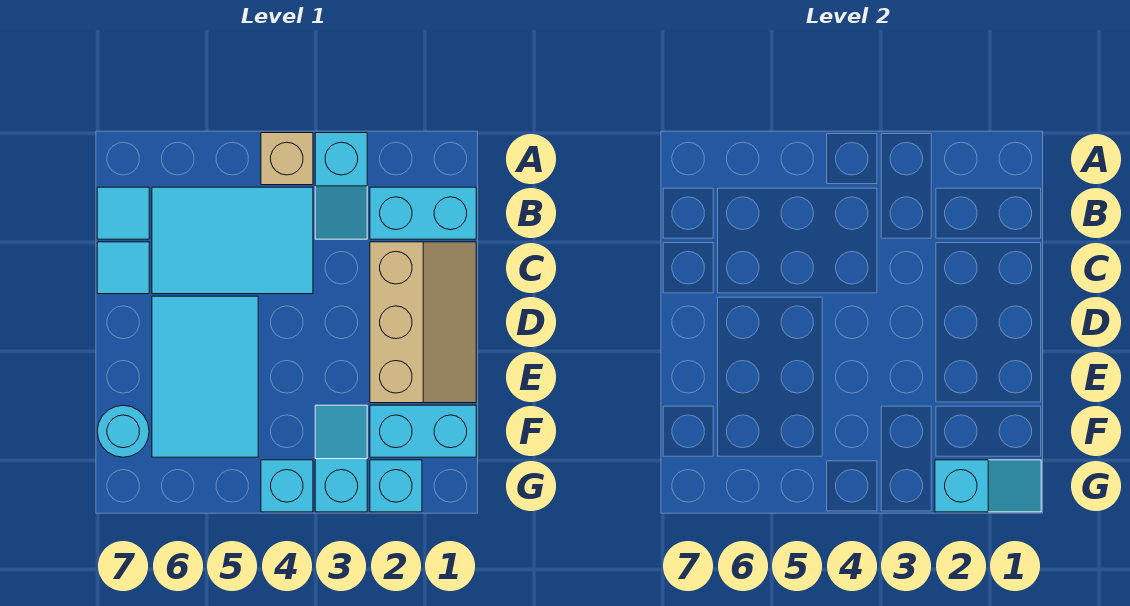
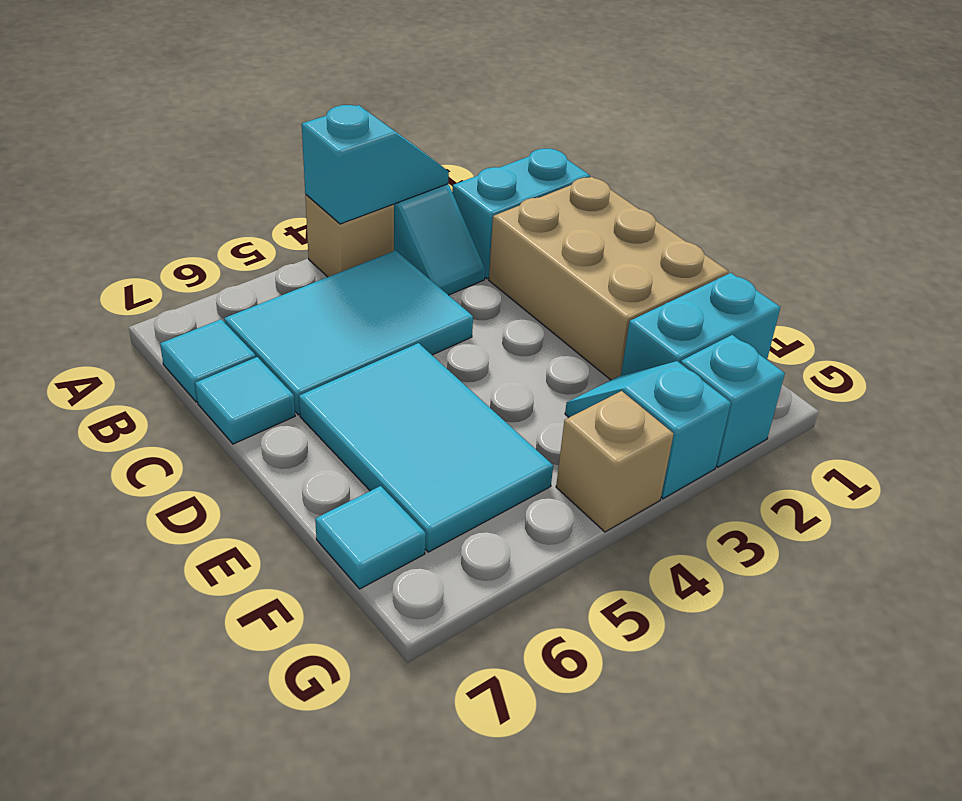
tan slope C1:E2 level 1 top 2 -> tan brick C1:E2 level 1
cyan round brick F7 level 1 -> cyan tile F7 level 1
cyan slope G1:G2 level 2 top 2 -> cyan slope A3:A4 level 2 top 4
cyan brick G4 level 1 -> tan brick G4 level 1

